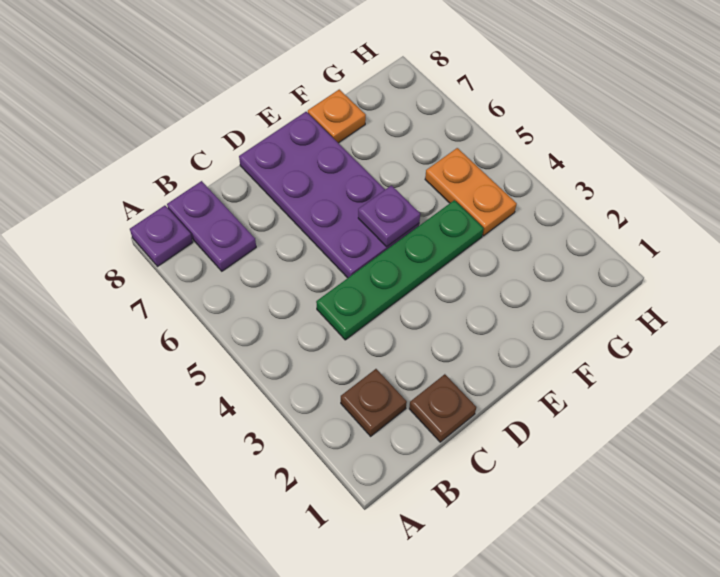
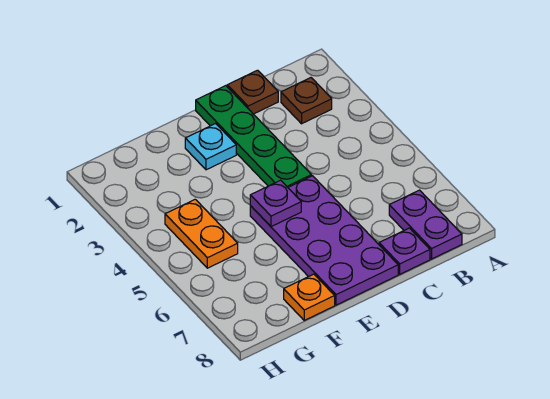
purple plate A8 level 1 -> purple plate C8 level 1
green plate C4:F4 level 1 -> green plate D1:D4 level 1
none -> cyan plate E2 level 1

